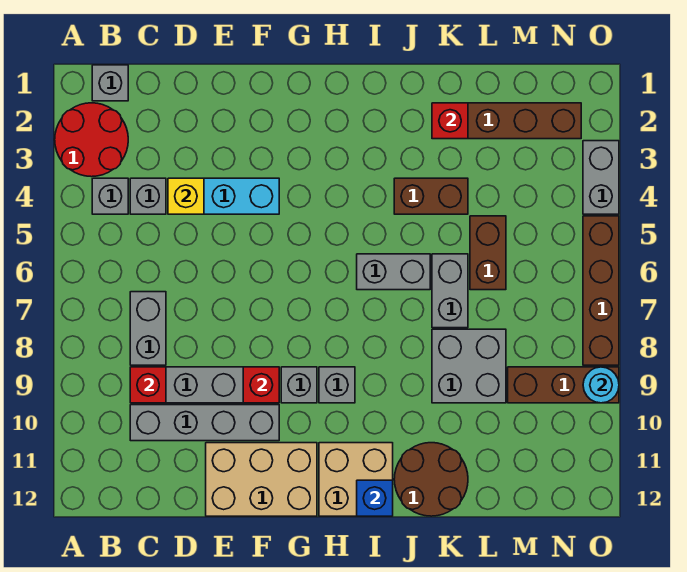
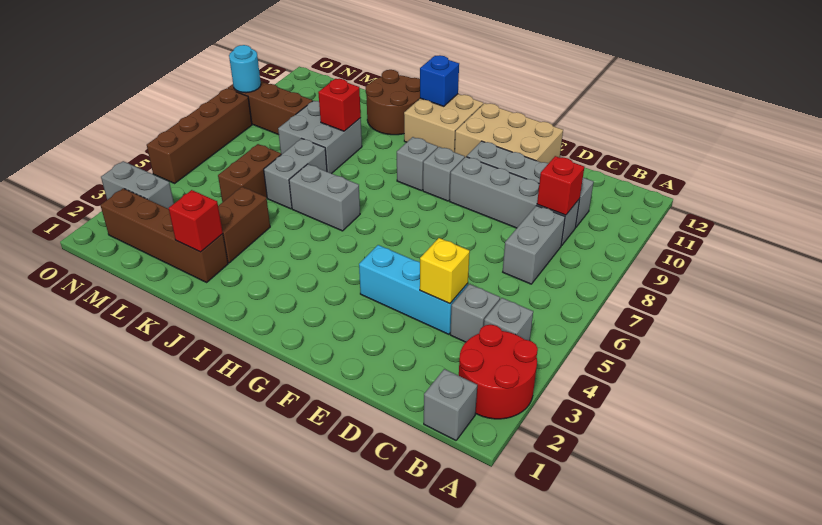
red brick F9 level 2 -> red brick K9 level 2
brown brick J4:K4 level 1 -> brown brick K3:K4 level 1
grey brick O3:O4 level 1 -> grey brick N3:O3 level 1

